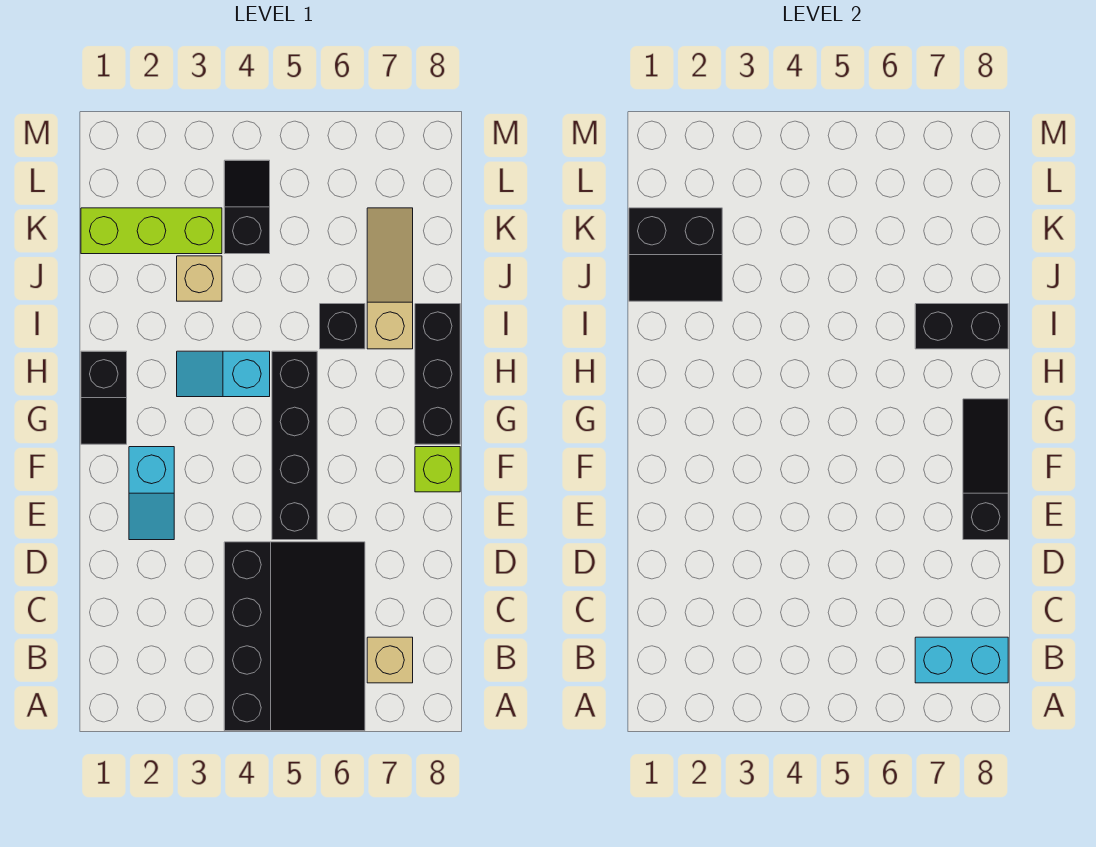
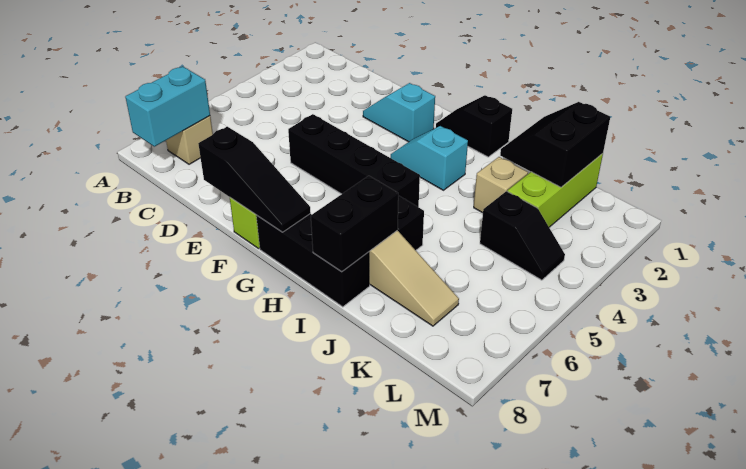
black slope A4:D6 level 1 top 4 -> none
cyan slope H3:H4 level 1 top 4 -> cyan slope G3:H3 level 1 top H

